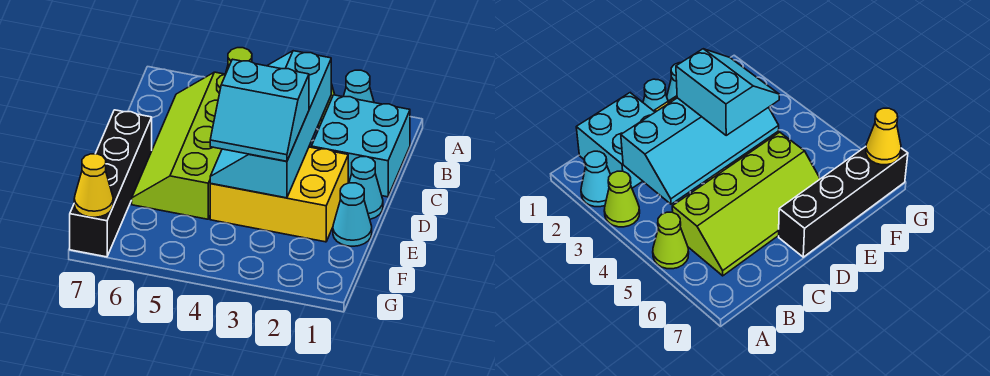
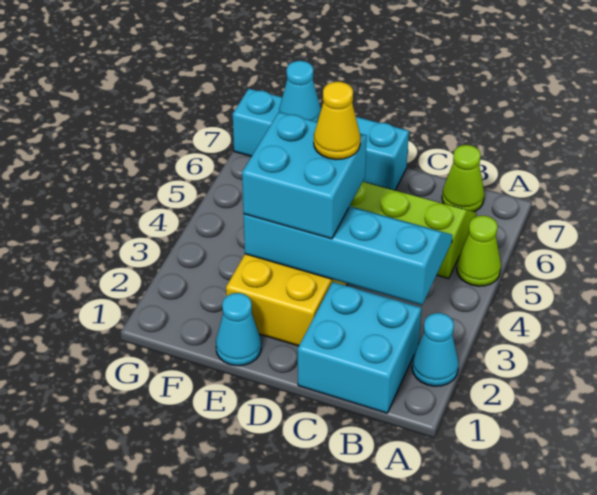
lime cone A3 level 1 -> lime cone B7 level 1
cyan cone D1 level 1 -> cyan cone F7 level 2
cyan slope D3:E4 level 3 top D -> cyan brick D3:E4 level 3
black brick D7:G7 level 1 -> cyan brick D7:G7 level 1
yellow cone G7 level 2 -> yellow cone D4 level 4

